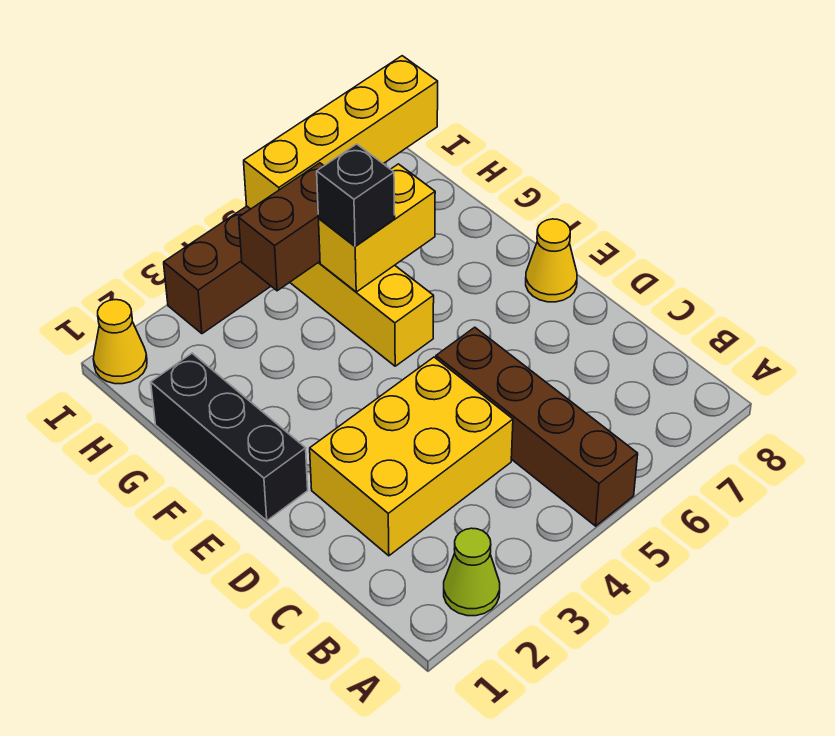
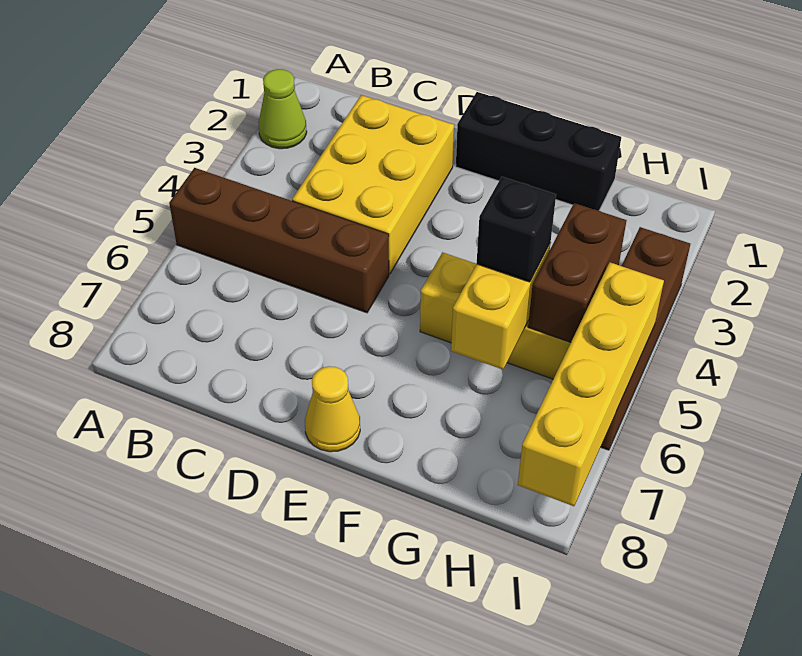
yellow cone I1 level 1 -> none

